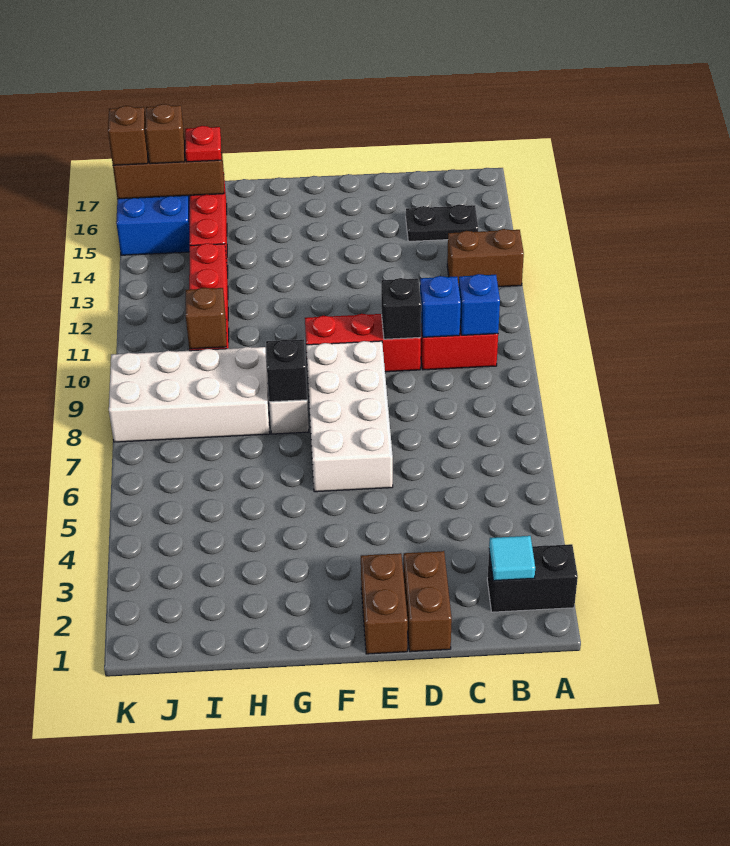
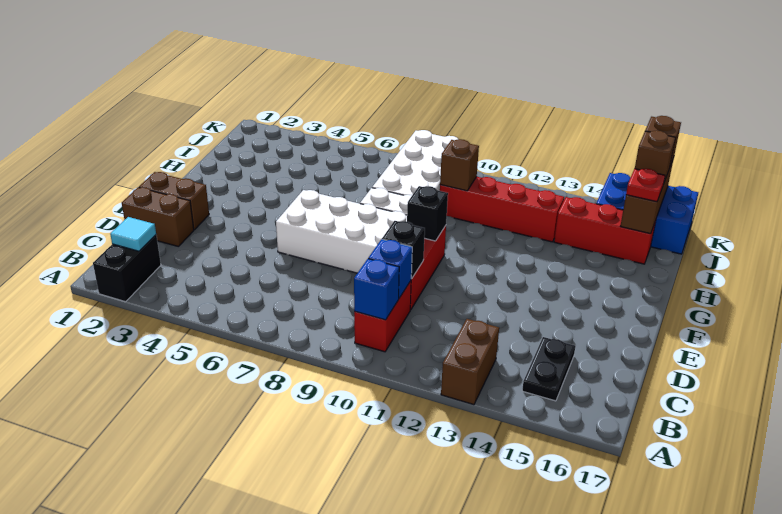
black brick G8 level 2 -> black brick F10 level 2

